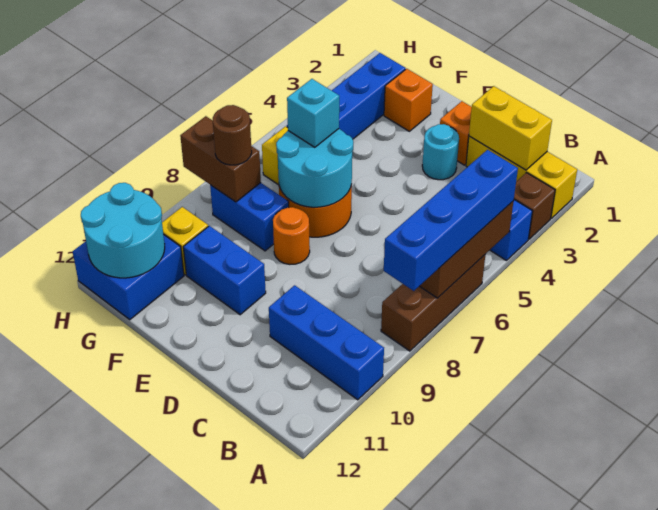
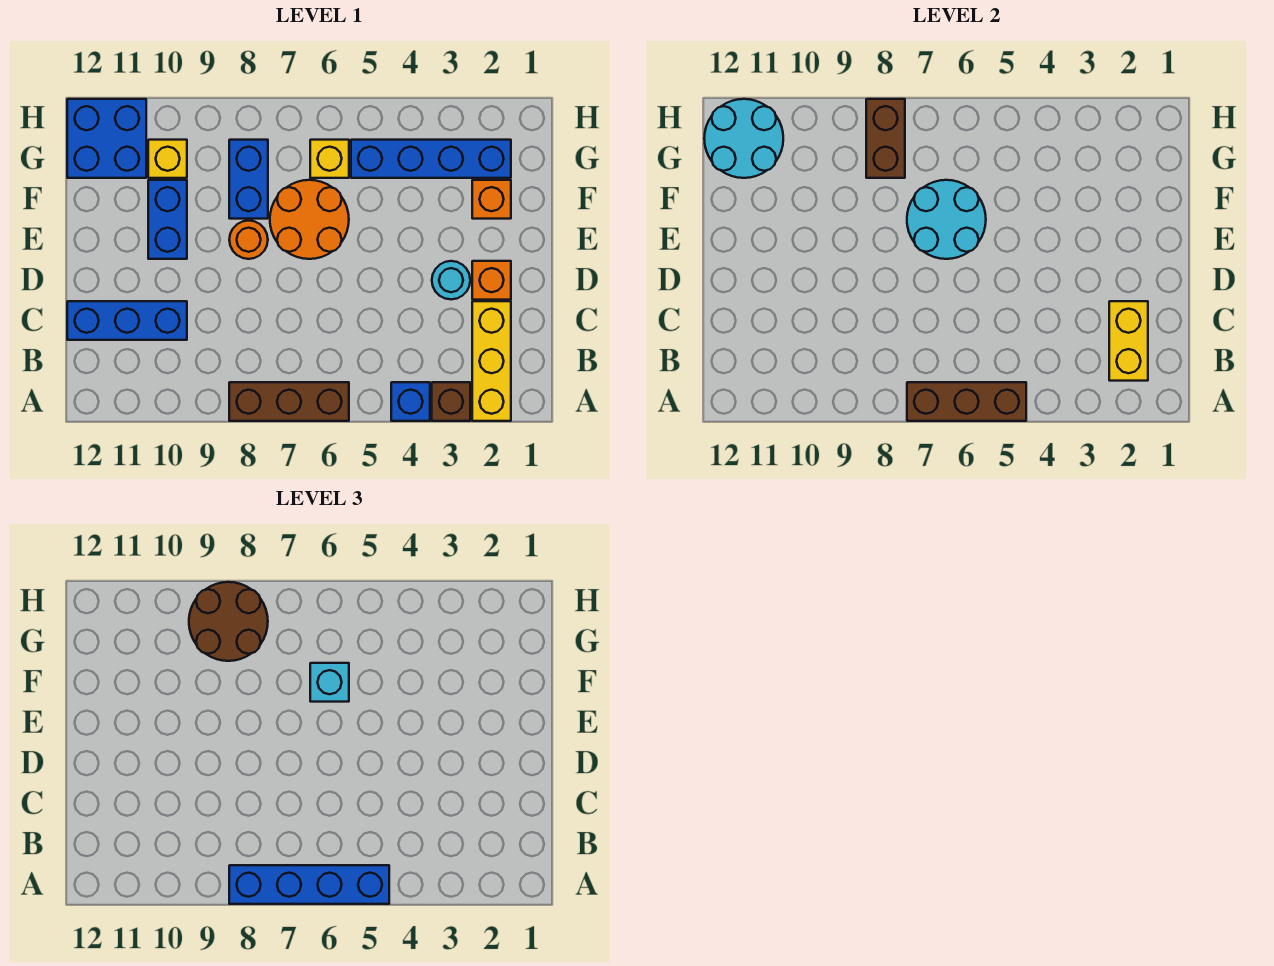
blue brick A10:C10 level 1 -> blue brick C10:C12 level 1
brown round brick G8 level 3 -> brown round brick G8:H9 level 3

